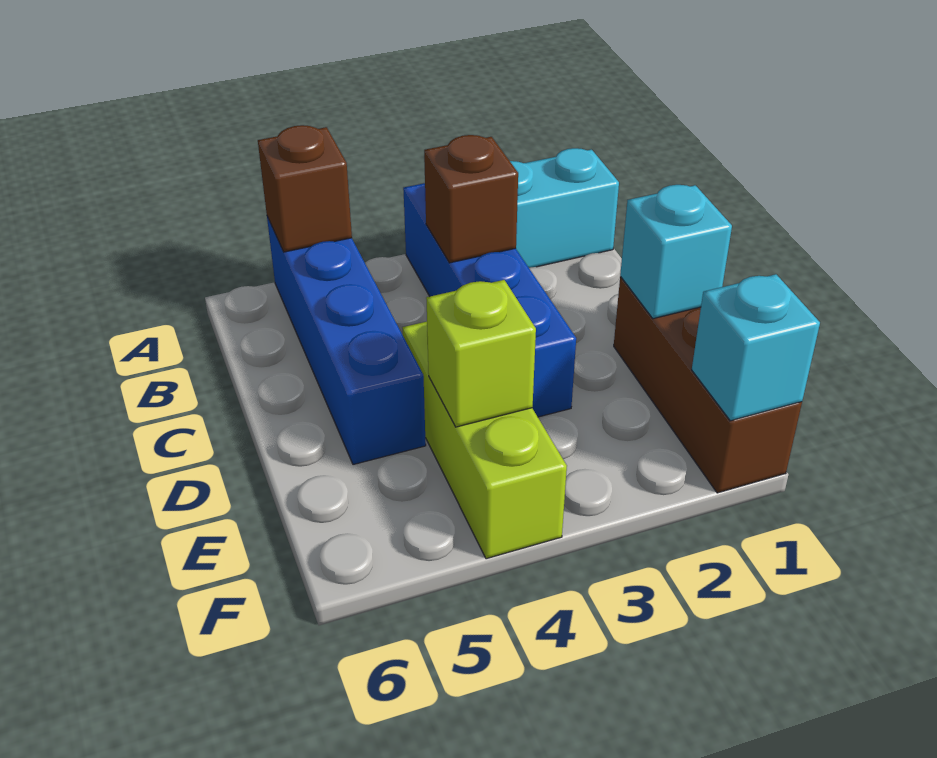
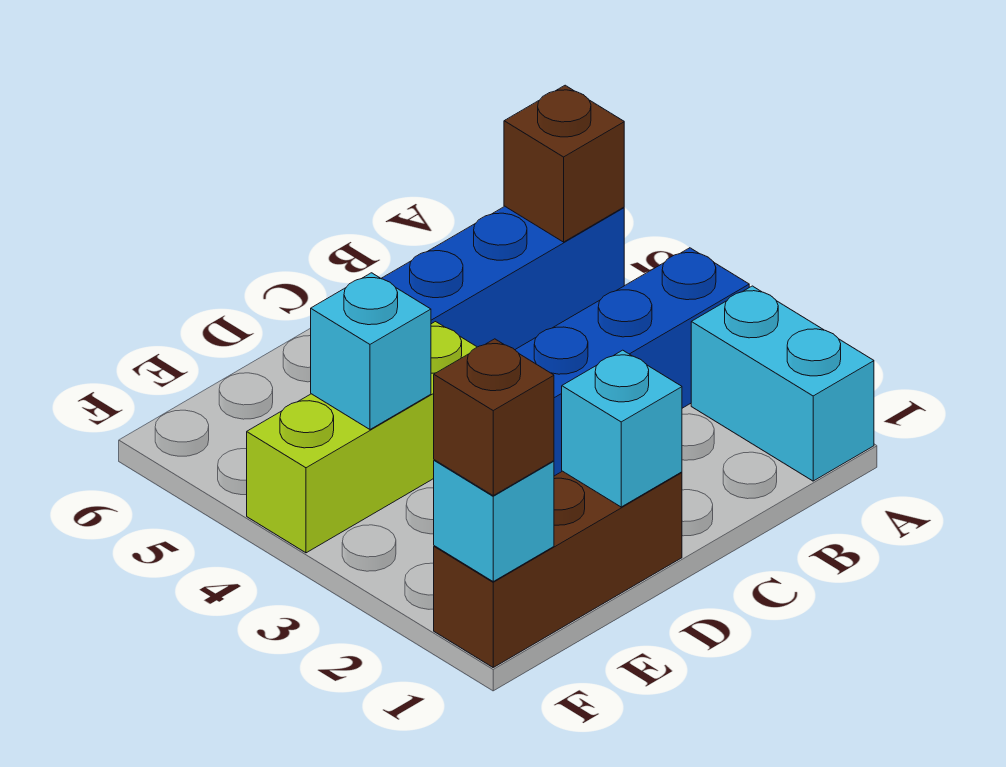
brown brick B3 level 2 -> brown brick F1 level 3
lime brick E4 level 2 -> cyan brick E4 level 2

